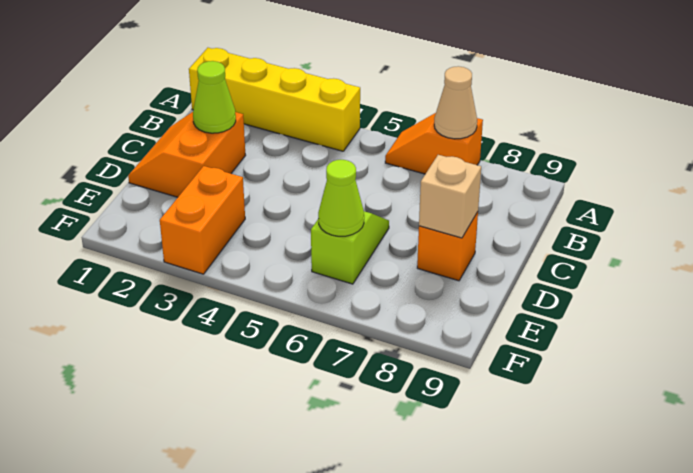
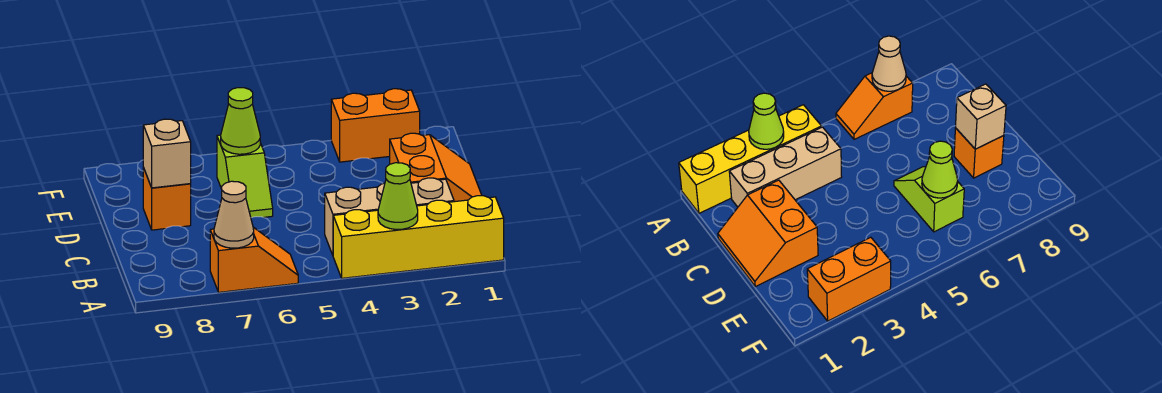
none -> tan brick B2:B4 level 1
lime cone C2 level 2 -> lime cone A3 level 2
orange brick E3:F3 level 1 -> orange brick F2:F3 level 1

